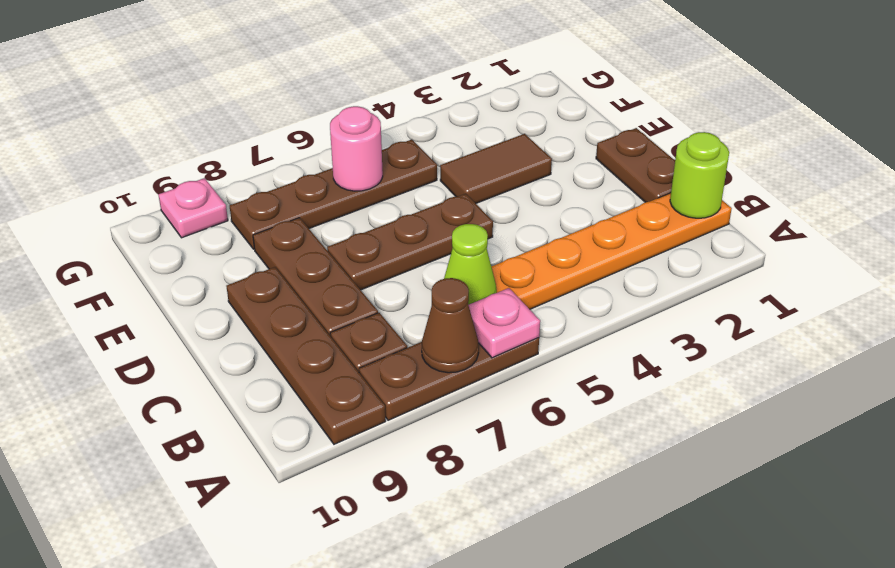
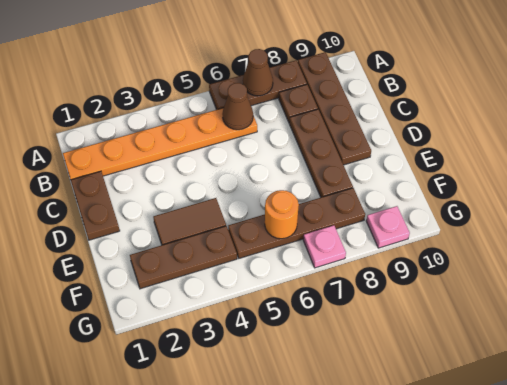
pink plate A6 level 2 -> pink plate G7 level 1
lime round brick B1 level 2 -> none
lime cone B6 level 2 -> brown cone B6 level 2
brown plate D5:D7 level 1 -> brown plate F2:F4 level 1
pink round brick F6 level 2 -> orange round brick F6 level 2

